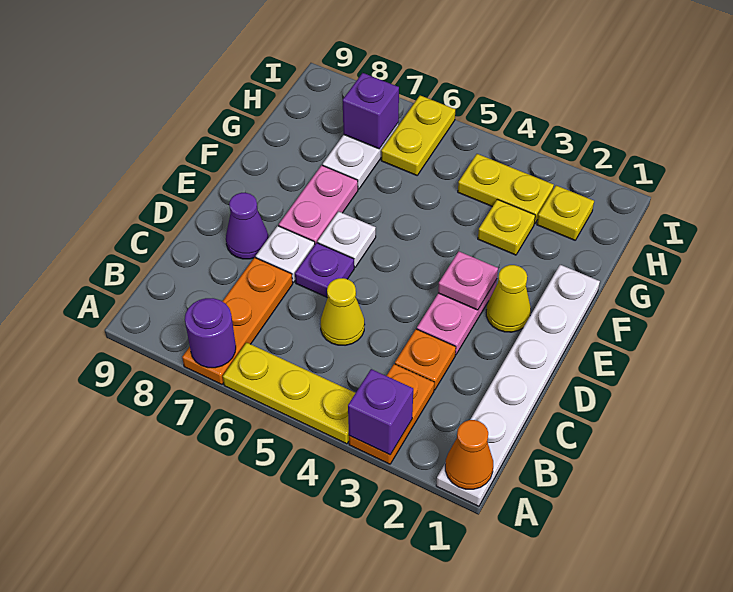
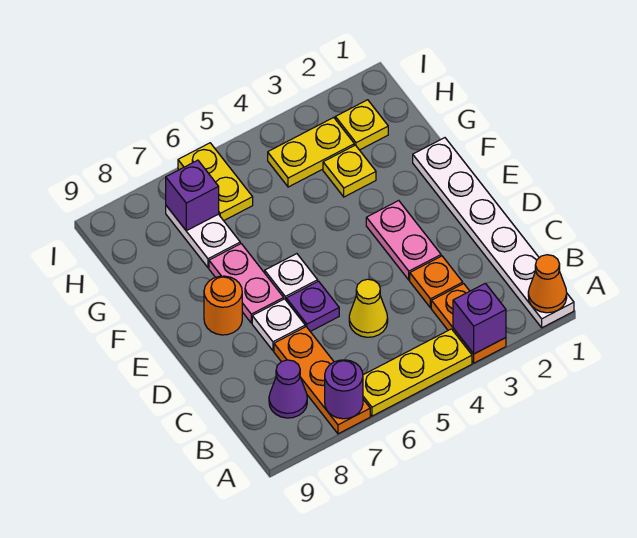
purple cone D8 level 1 -> purple cone B8 level 1
yellow cone E2 level 1 -> none
pink plate E3 level 2 -> none
none -> orange round brick E8 level 1

